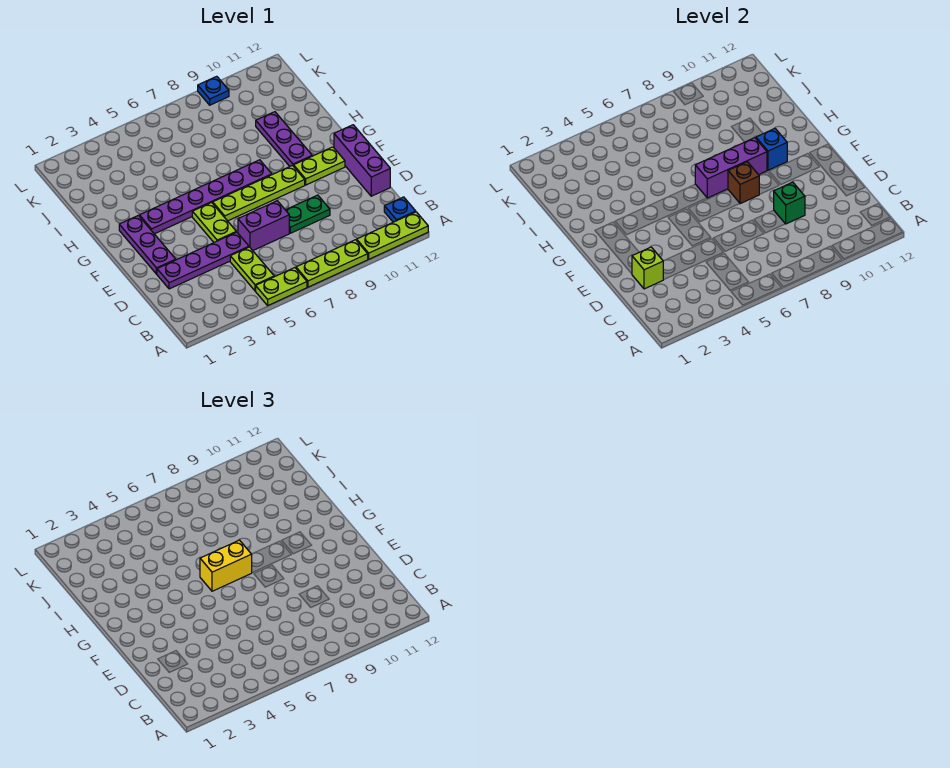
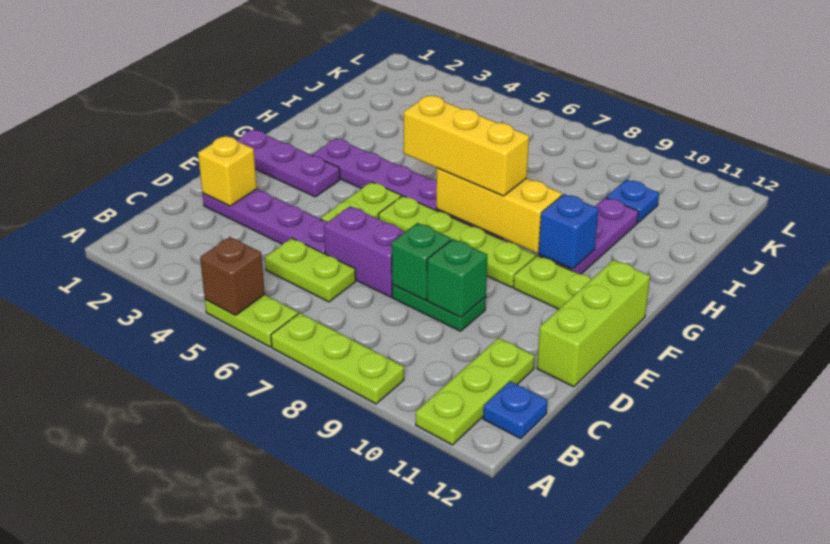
lime plate A10:A12 level 1 -> lime plate A11:C11 level 1
lime plate B5:C5 level 1 -> lime plate C5:C6 level 1
lime brick D2 level 2 -> yellow brick D2 level 2
none -> green brick D8 level 2
purple brick D12:F12 level 1 -> lime brick D12:F12 level 1
purple plate E2:G2 level 1 -> purple plate F1:F3 level 1
brown brick F8 level 2 -> brown brick A5 level 2
yellow brick G6:G7 level 3 -> yellow brick G6:G8 level 3
purple brick G7:G9 level 2 -> yellow brick G7:G9 level 2
blue plate L9 level 1 -> blue plate J10 level 1

